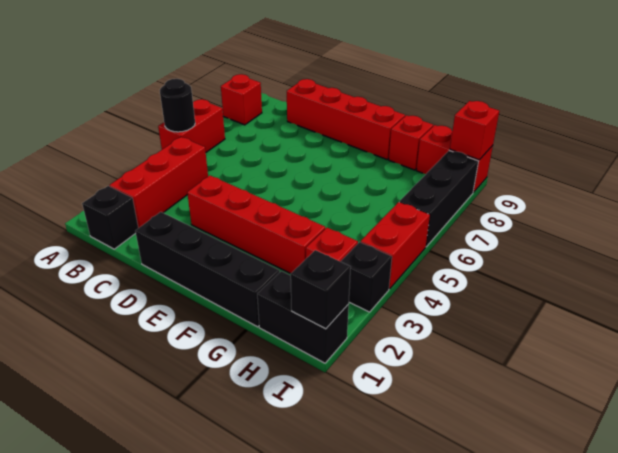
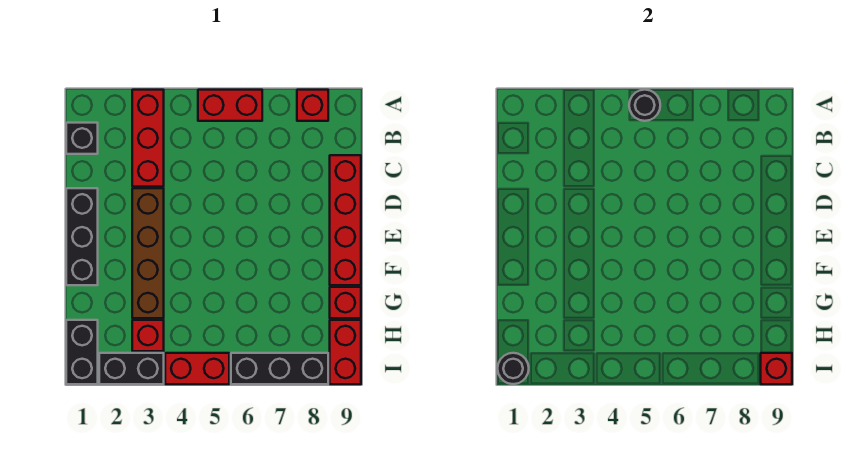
red brick B2:B4 level 1 -> red brick A3:C3 level 1
black brick D1:G1 level 1 -> black brick D1:F1 level 1
red brick D3:G3 level 1 -> brown brick D3:G3 level 1
black brick I1 level 2 -> black round brick I1 level 2
black brick I3 level 1 -> black brick I2:I3 level 1

